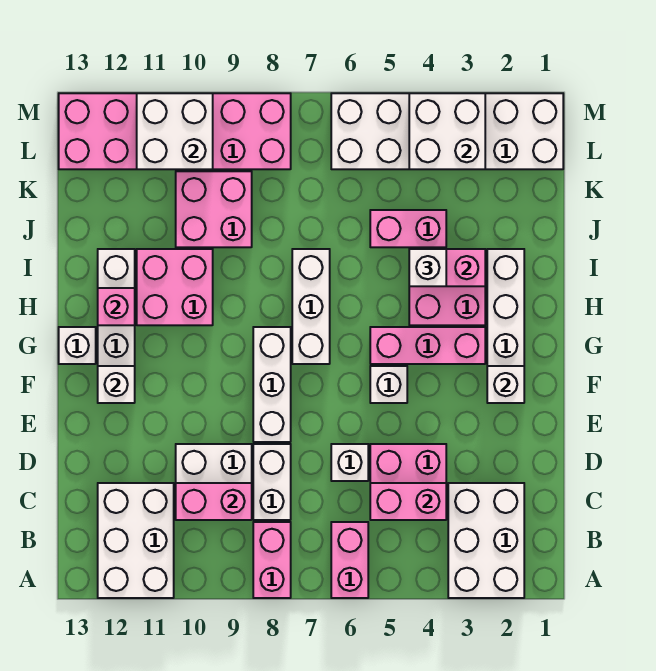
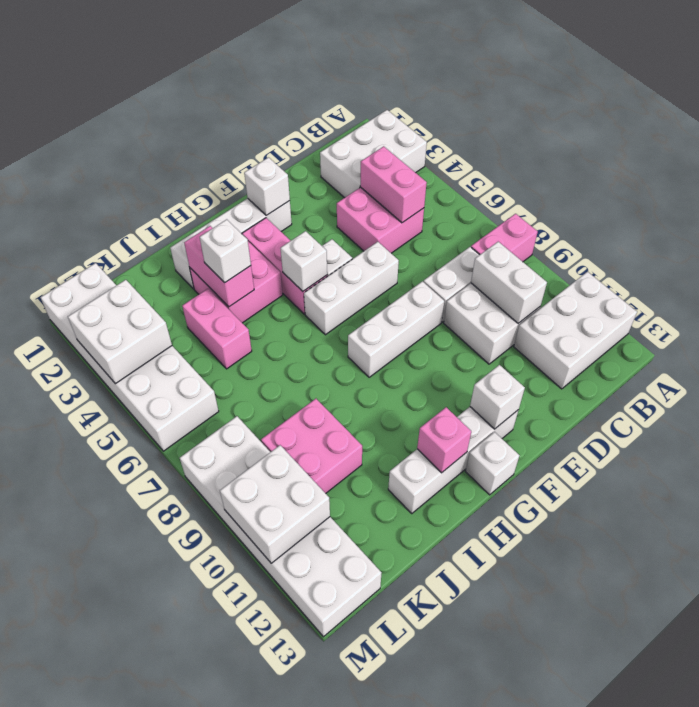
pink brick A6:B6 level 1 -> none
pink brick C9:C10 level 2 -> white brick C9:C10 level 2
white brick D6 level 1 -> white brick G5 level 2
white brick G7:I7 level 1 -> white brick E6:G6 level 1
pink brick H10:I11 level 1 -> none
pink brick L8:M13 level 1 -> white brick L8:M13 level 1

